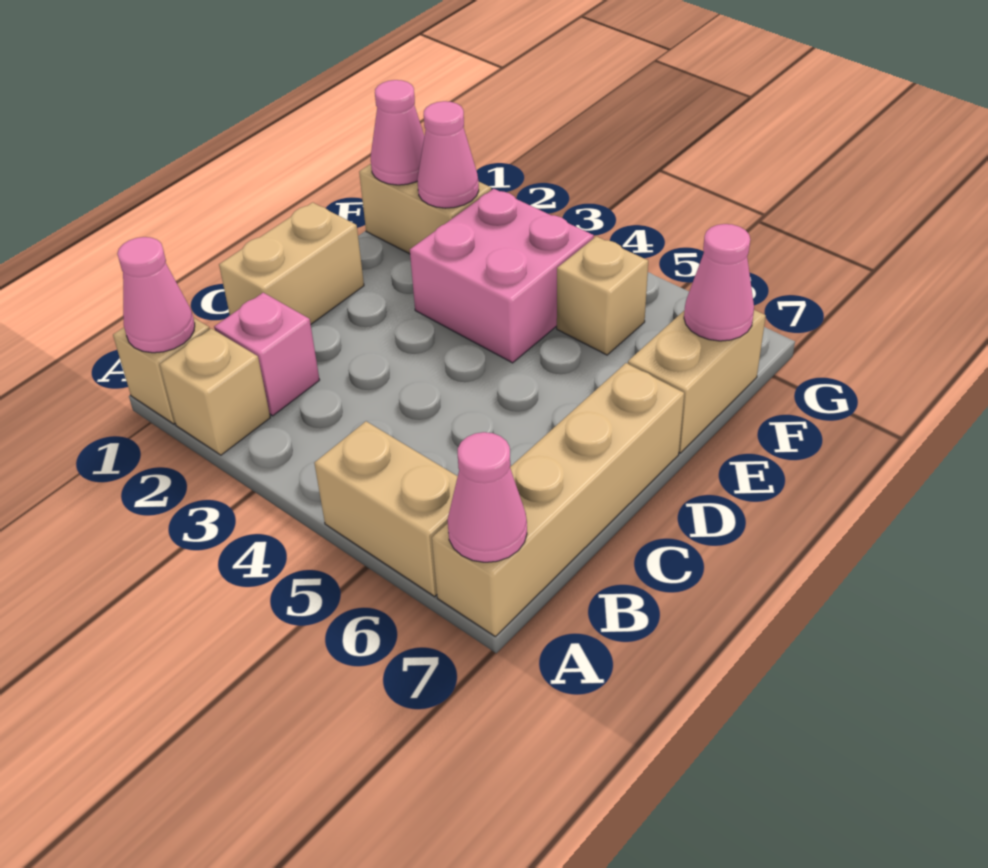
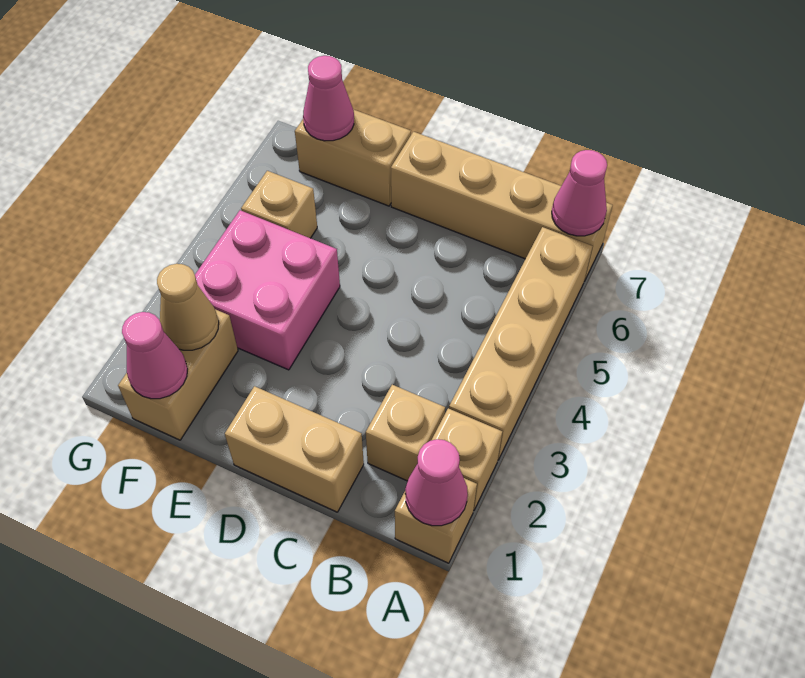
tan brick A5:A6 level 1 -> tan brick A3:A6 level 1
pink brick B2 level 1 -> tan brick B2 level 1
pink cone F2 level 2 -> tan cone F2 level 2

